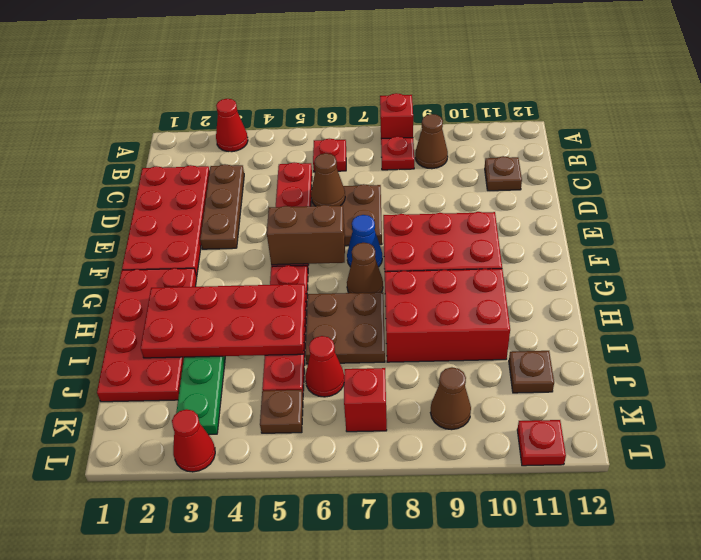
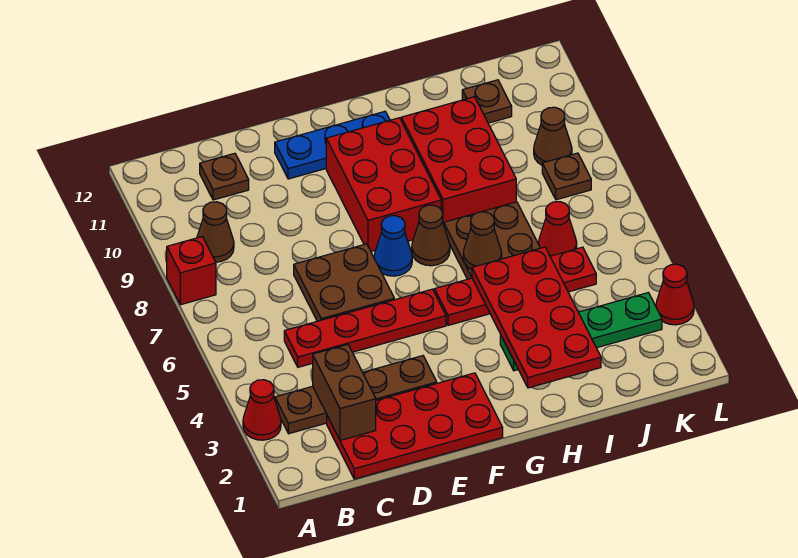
red plate B6 level 1 -> none
red plate B8 level 1 -> none
brown plate C3:E3 level 1 -> brown plate B3:E3 level 1
brown cone D6 level 2 -> brown cone H6 level 2
none -> blue plate E11:G11 level 1
brown brick F5:F6 level 2 -> brown brick C2:C3 level 2
red plate G1:J2 level 1 -> none
brown plate K5 level 1 -> brown plate K8 level 1
red brick K7 level 1 -> none
red plate L11 level 1 -> none

